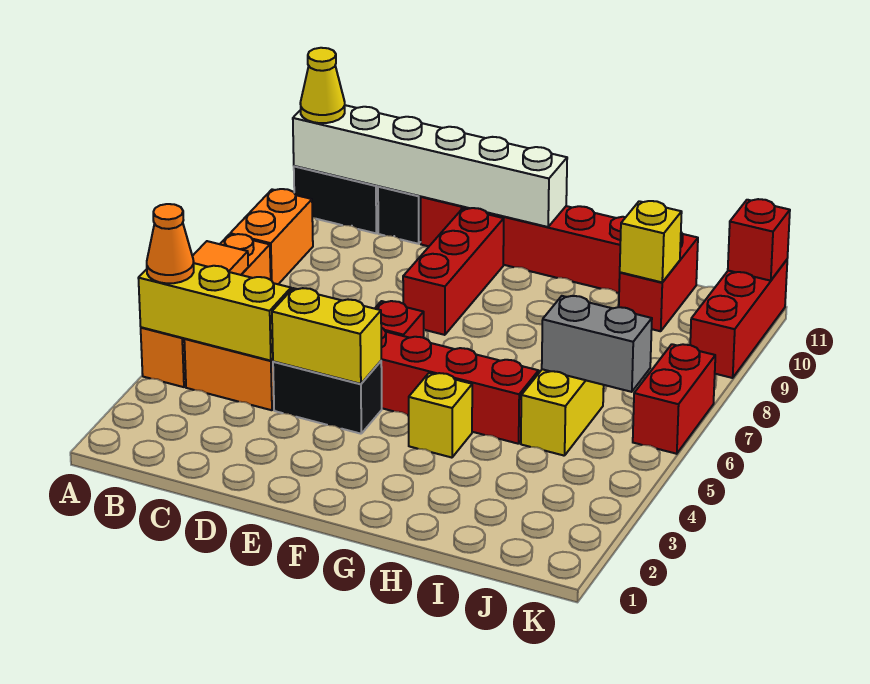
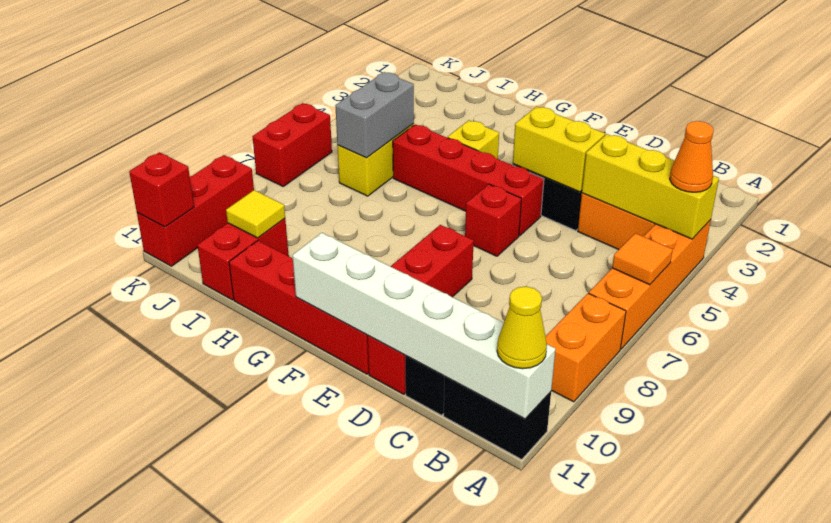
grey brick I6:J6 level 2 -> grey brick I5:I6 level 2
yellow brick I10 level 2 -> yellow tile I10 level 2

